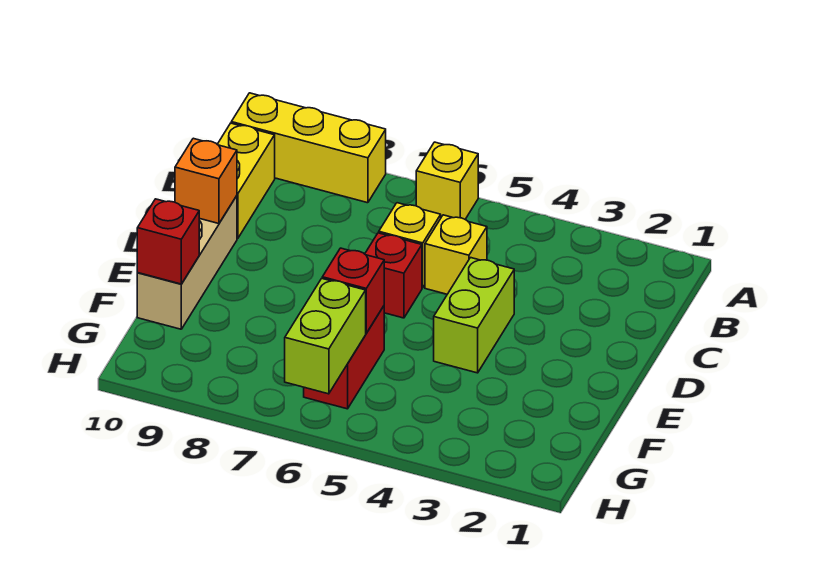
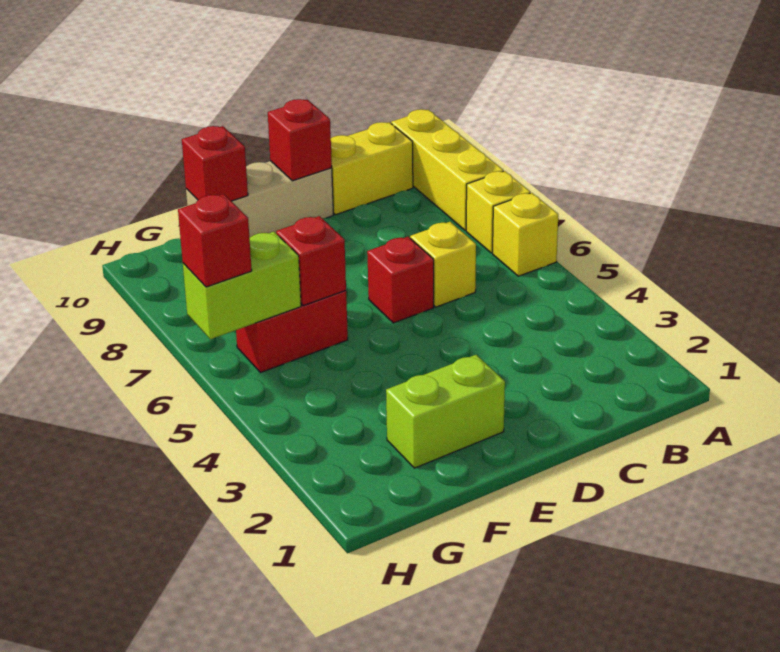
yellow brick C5 level 1 -> yellow brick A7 level 1
lime brick D4:E4 level 1 -> lime brick E2:F2 level 1
orange brick D10 level 2 -> red brick D10 level 2
none -> red brick H6 level 3

